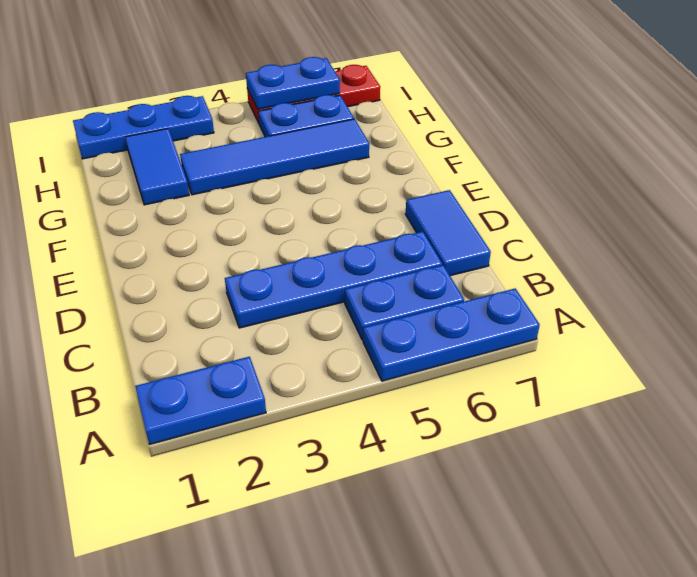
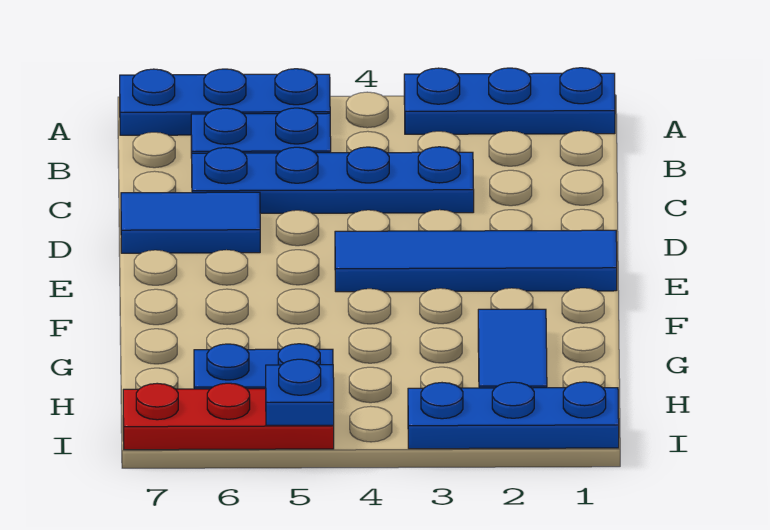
blue plate A1:A2 level 1 -> blue plate A1:A3 level 1
blue tile C7:D7 level 1 -> blue tile D6:D7 level 1
blue tile G3:G6 level 1 -> blue tile E1:E4 level 1
blue plate I5:I6 level 2 -> blue plate I5 level 2

